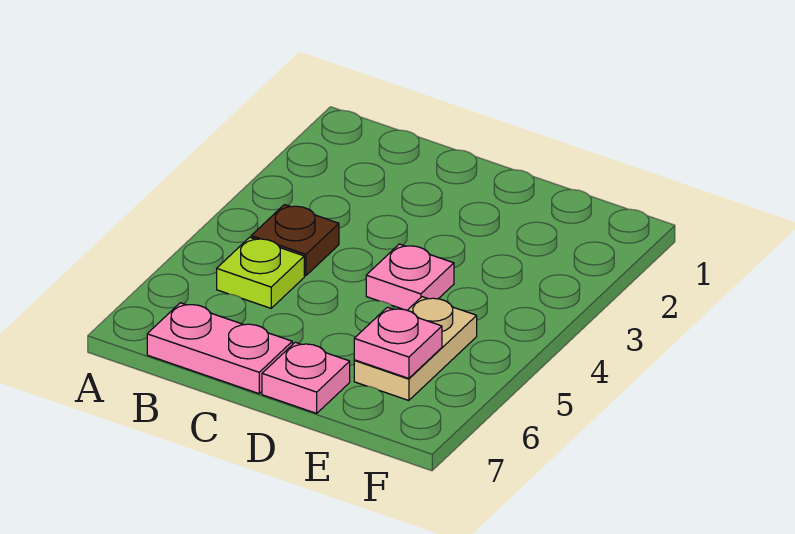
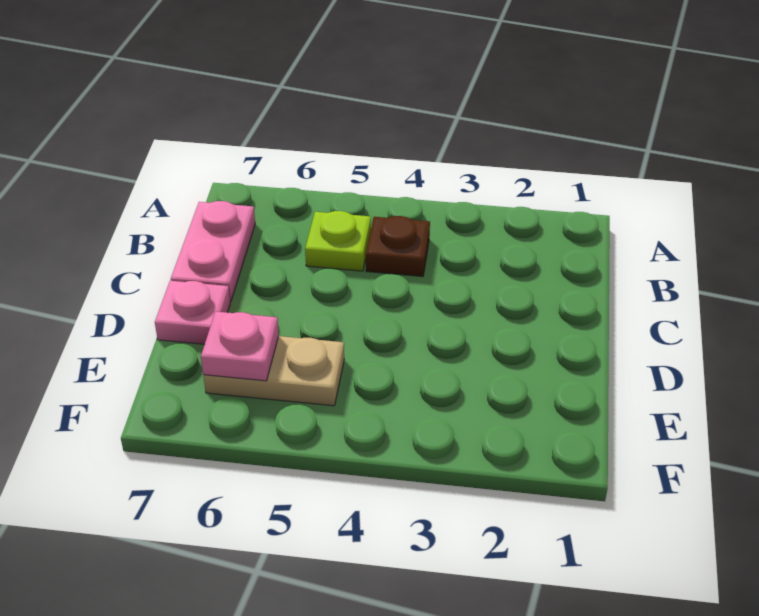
pink plate D4 level 1 -> none

